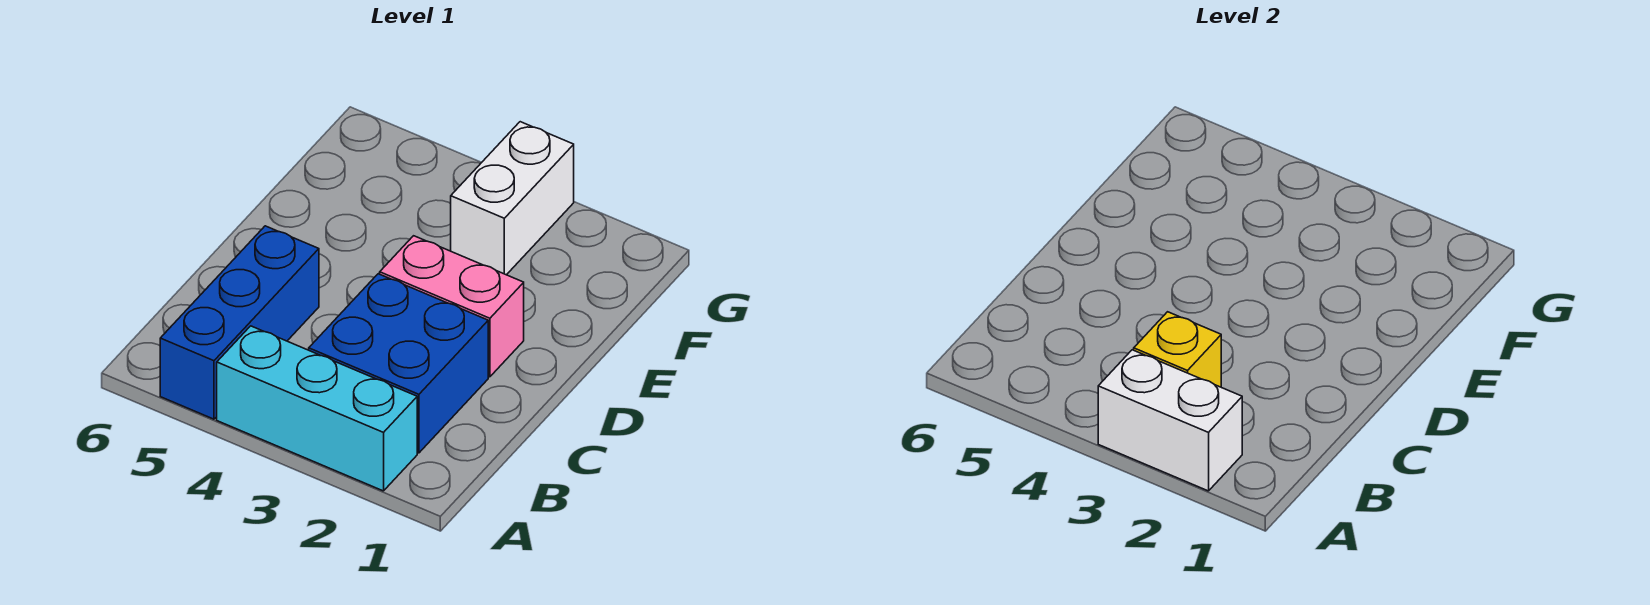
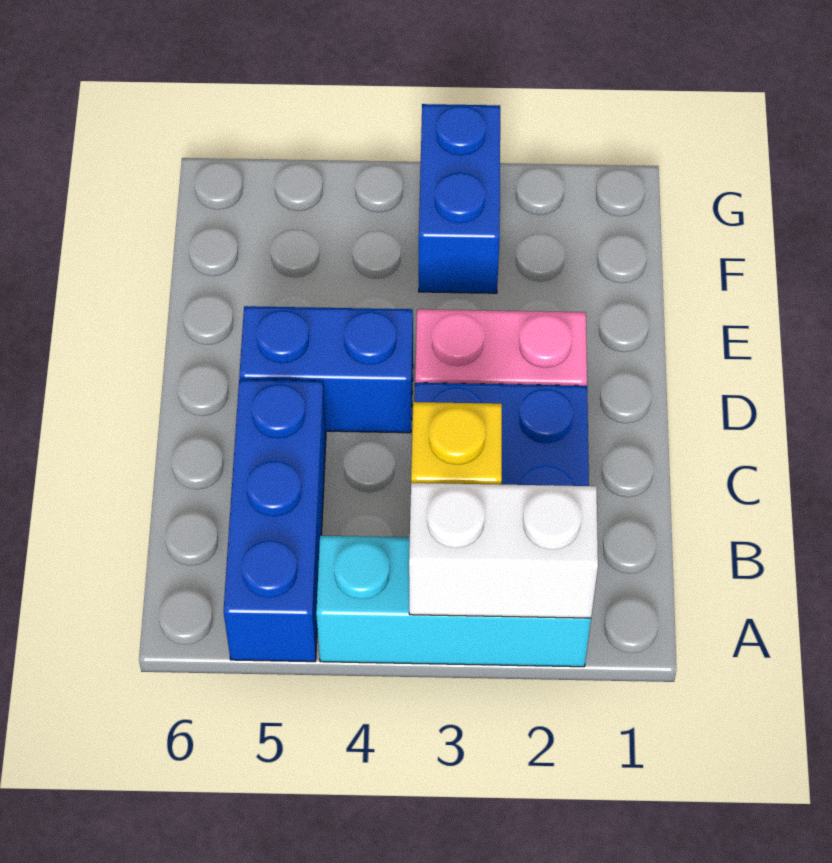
none -> blue brick D4:D5 level 1
white brick F3:G3 level 1 -> blue brick F3:G3 level 1

